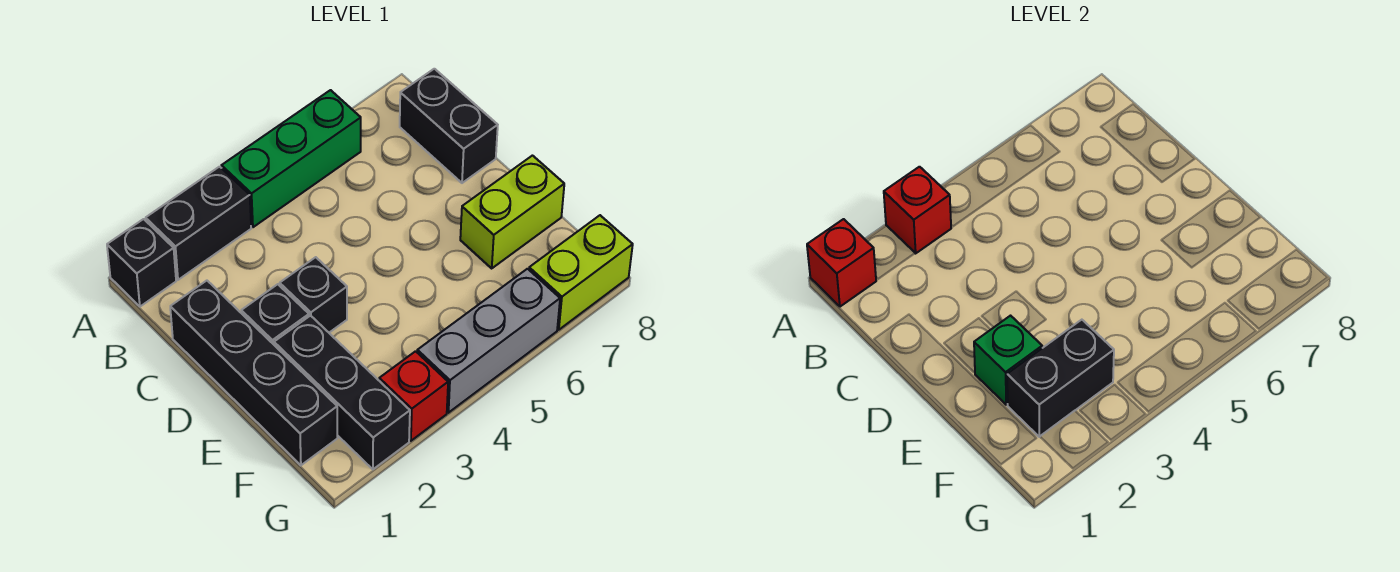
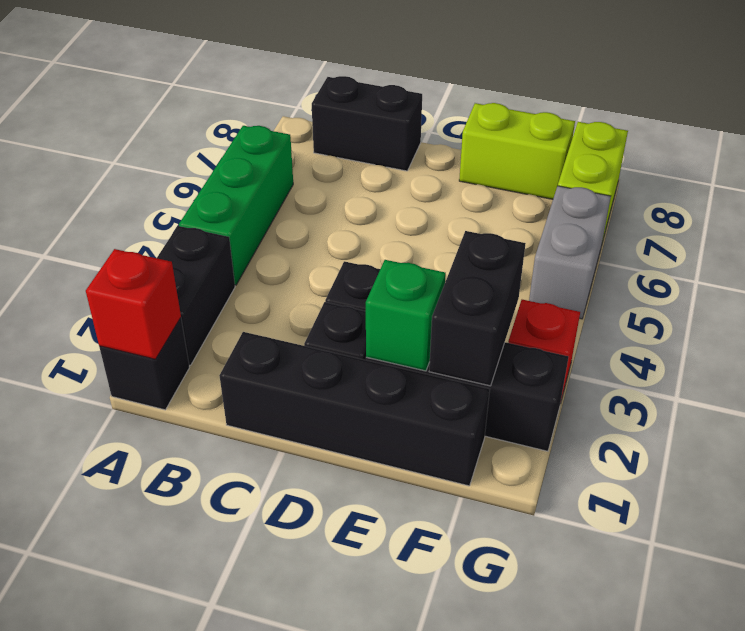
red brick A3 level 2 -> none
lime brick E7:E8 level 1 -> lime brick E8:F8 level 1
grey brick G4:G6 level 1 -> grey brick G5:G6 level 1

